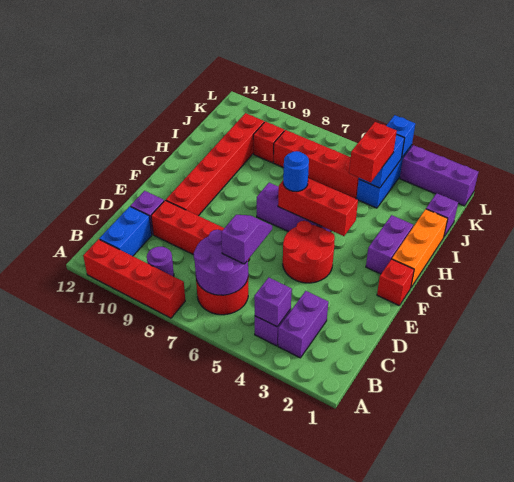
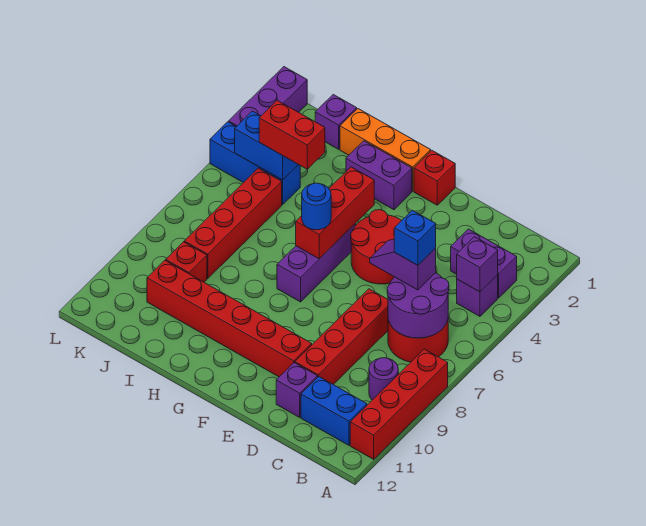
blue brick L4 level 2 -> blue brick C6 level 4

